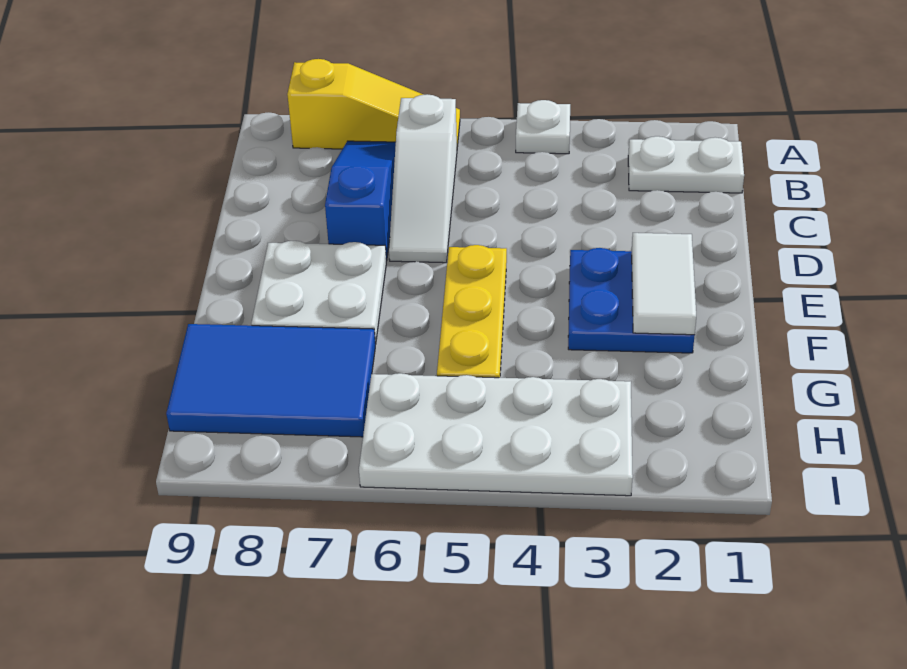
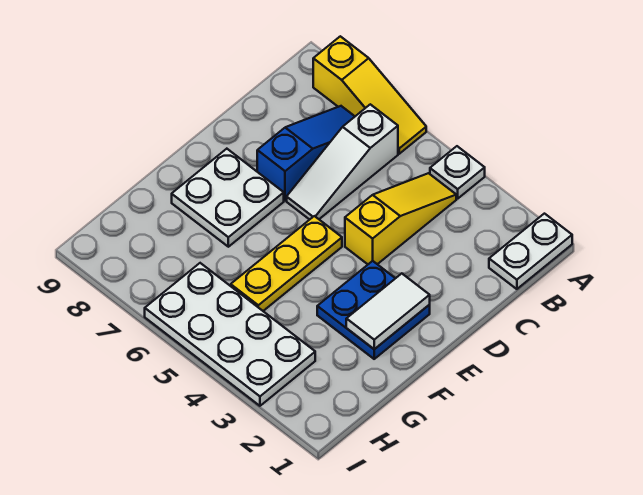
white plate B1:B2 level 1 -> white plate A1:B1 level 1
none -> yellow slope B4:D4 level 1 top D
blue tile G7:H9 level 1 -> none

